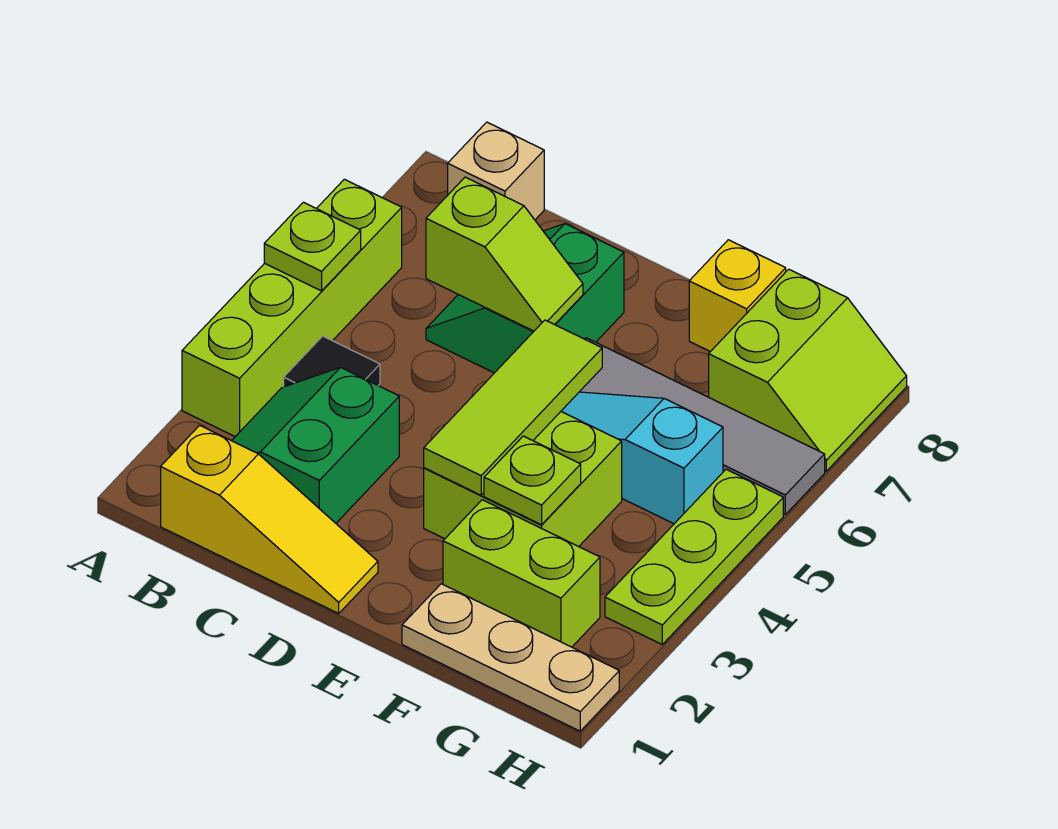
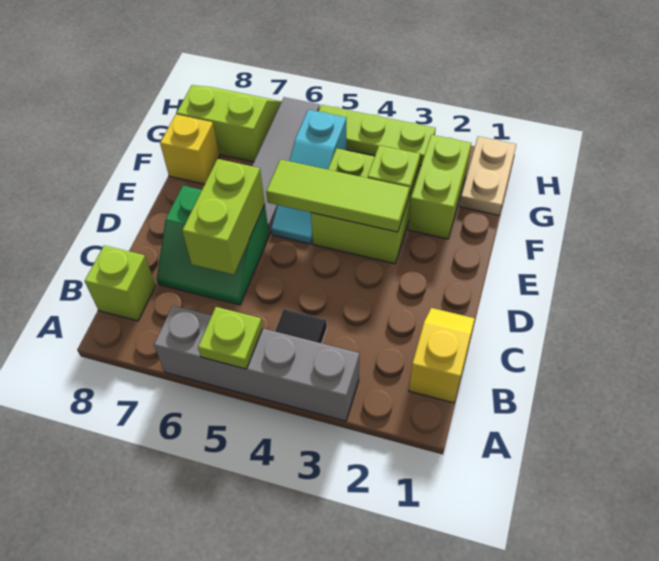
lime brick A3:A6 level 1 -> grey brick A3:A6 level 1
yellow slope B1:D1 level 1 top B -> yellow slope B1:C1 level 1 top B
green slope B2:C3 level 1 top C -> none
tan brick B8 level 1 -> lime brick B8 level 1
lime slope C6:D6 level 2 top C -> lime brick C6:D6 level 2
tan plate F1:H1 level 1 -> tan plate G1:H1 level 1

